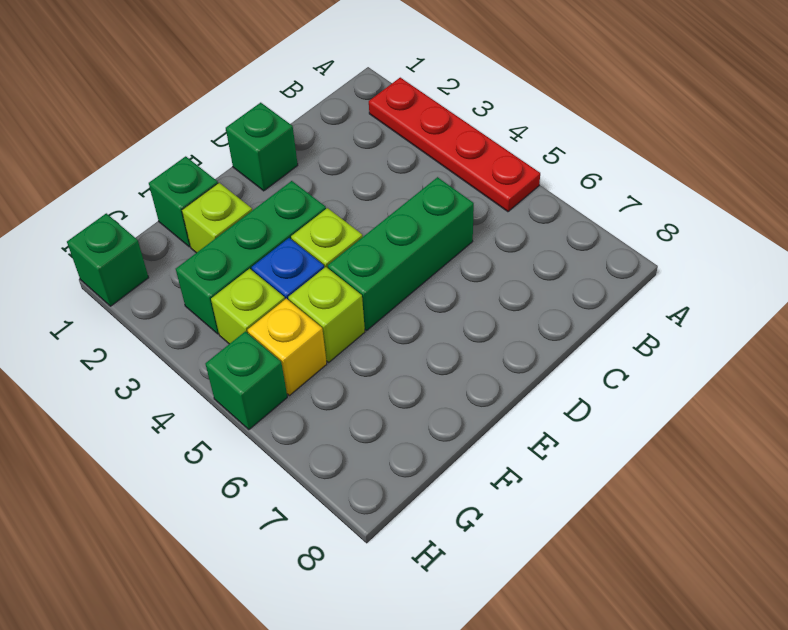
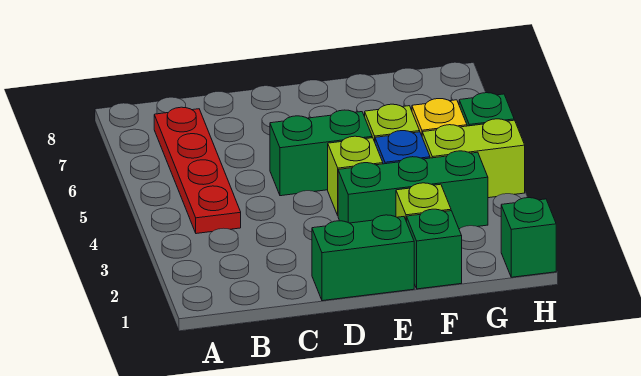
red plate A2:A5 level 1 -> red plate B4:B7 level 1
green brick C5:E5 level 1 -> green brick D5:E5 level 1
green brick D1 level 1 -> green brick D1:E1 level 1
lime brick G4 level 1 -> lime brick G4:H4 level 1

